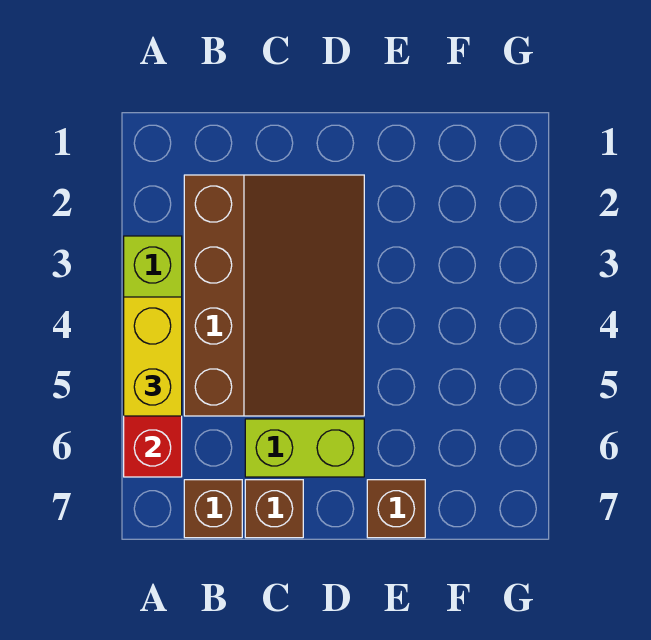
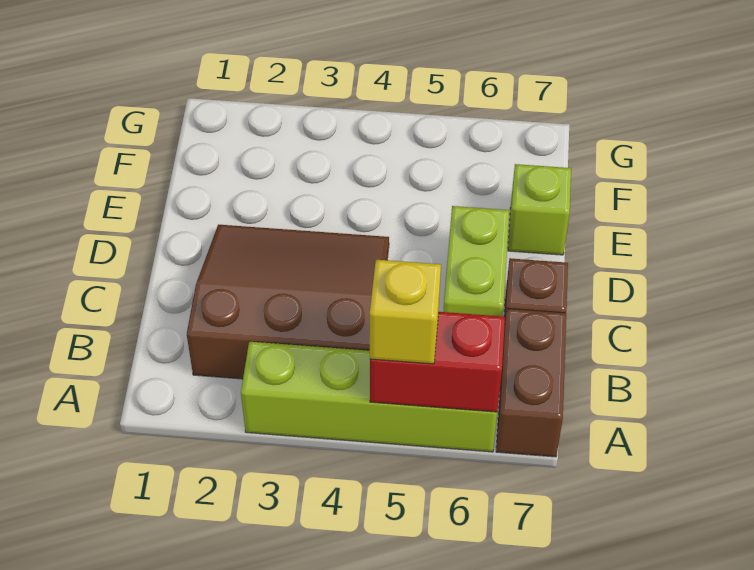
yellow brick A4:A5 level 3 -> yellow brick A5 level 3
brown slope B2:D5 level 1 top B -> brown slope B2:D4 level 1 top B
brown brick B7 level 1 -> brown brick A7:B7 level 1
brown brick E7 level 1 -> lime brick E7 level 1

